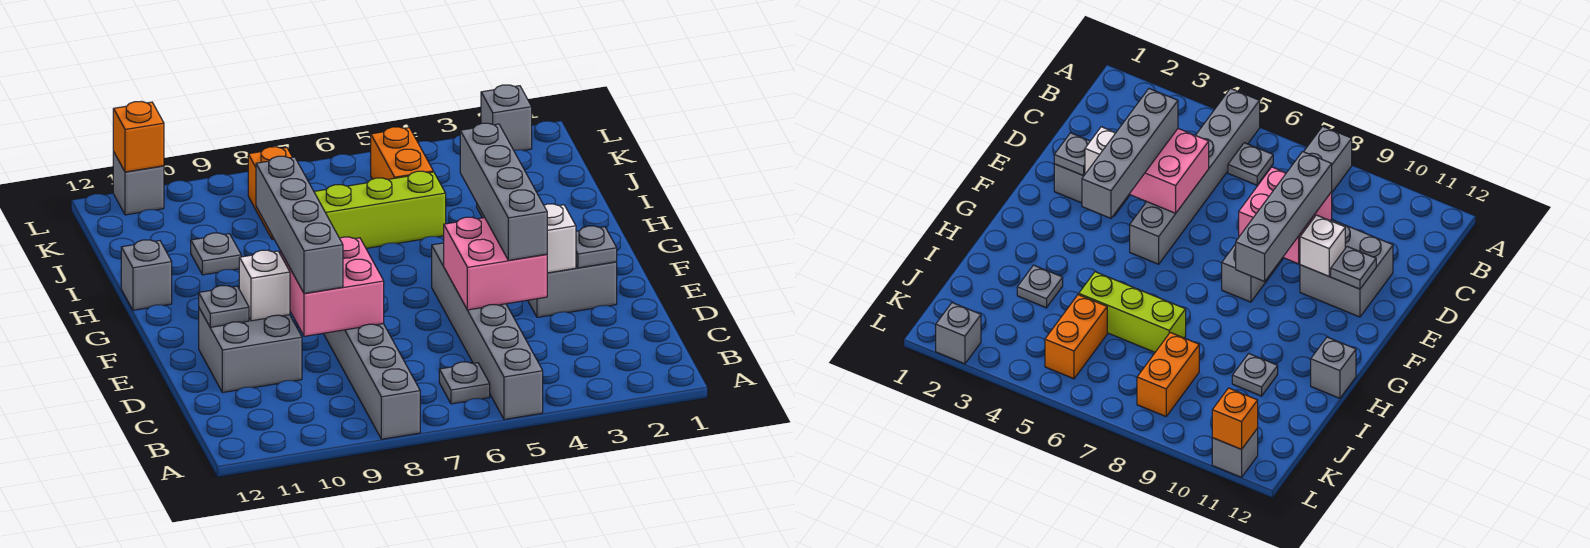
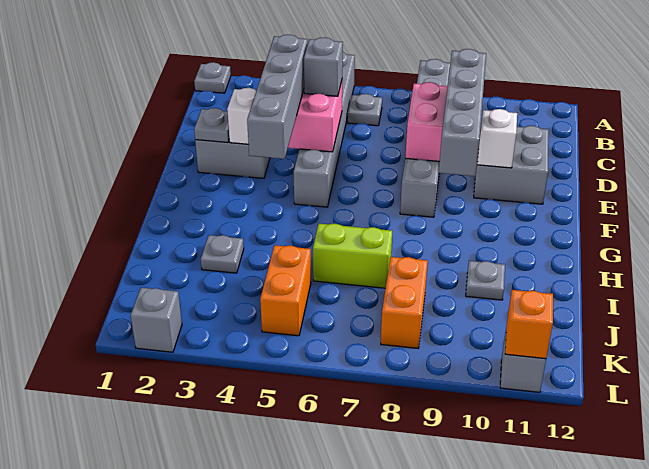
grey plate E11 level 2 -> grey plate A1 level 1
grey brick H12 level 1 -> grey brick D5 level 3
lime brick I5:I7 level 1 -> lime brick I6:I7 level 1

